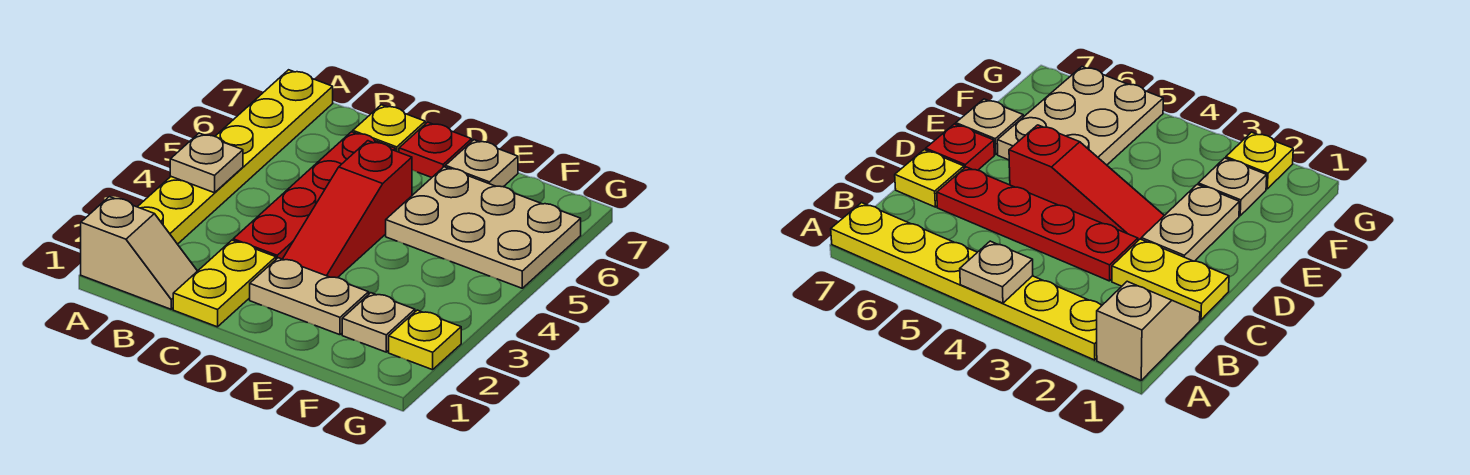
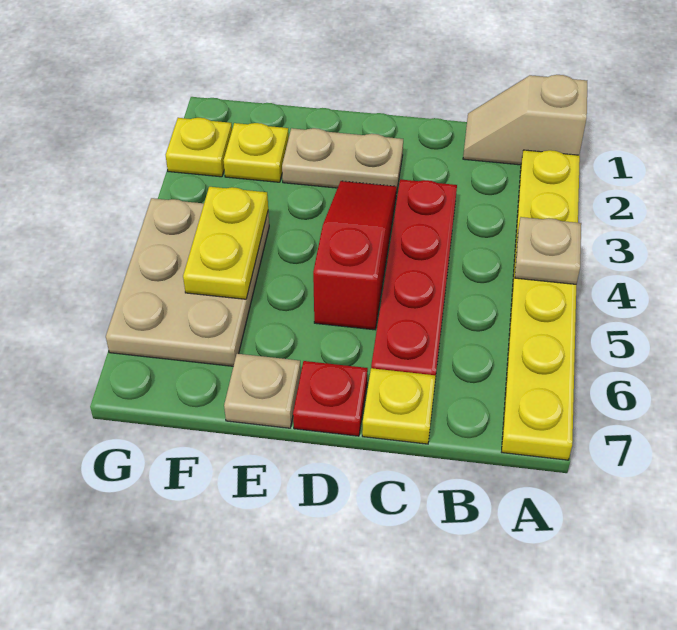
yellow plate C1:C2 level 1 -> yellow plate F4:F5 level 2
tan plate E5:G6 level 1 -> tan plate F4:G6 level 1
tan plate F2 level 1 -> yellow plate F2 level 1

